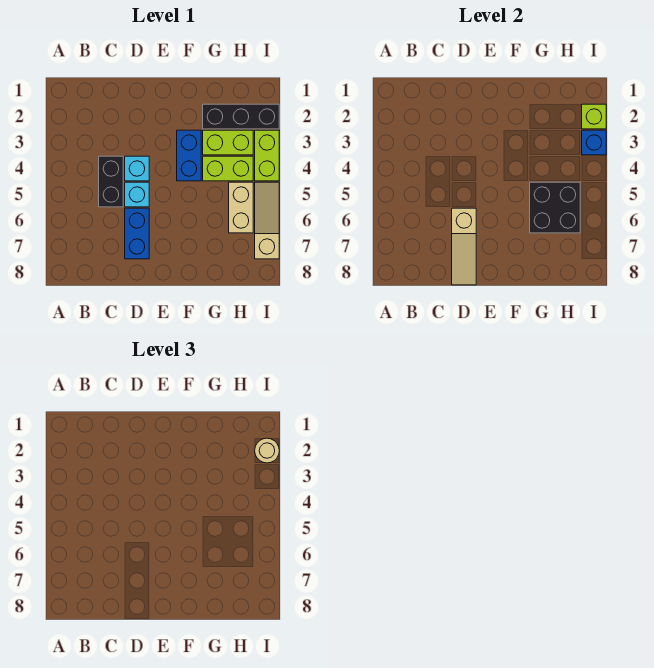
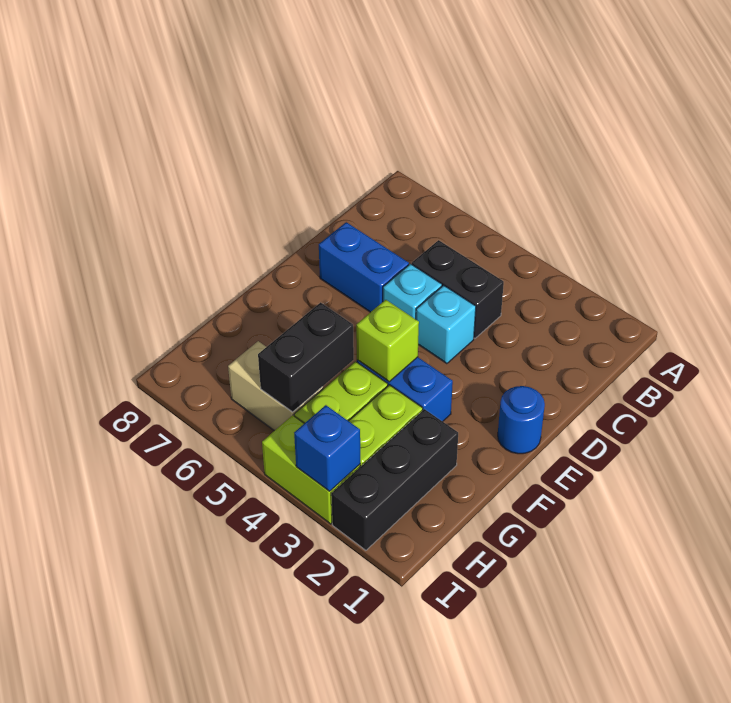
tan slope D6:D8 level 2 top 6 -> none
none -> blue round brick E1 level 1
black brick G5:H6 level 2 -> black brick G5:H5 level 2
lime brick I2 level 2 -> lime brick F4 level 2
tan round brick I2 level 3 -> none
tan slope I5:I7 level 1 top 7 -> none

